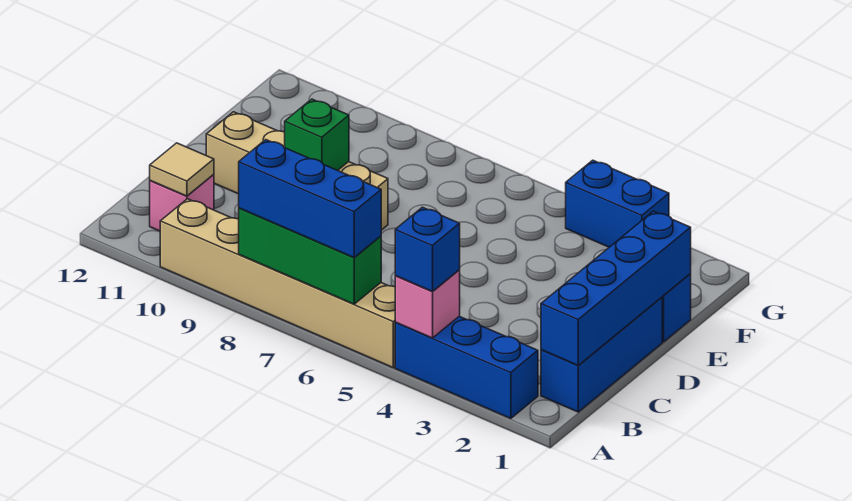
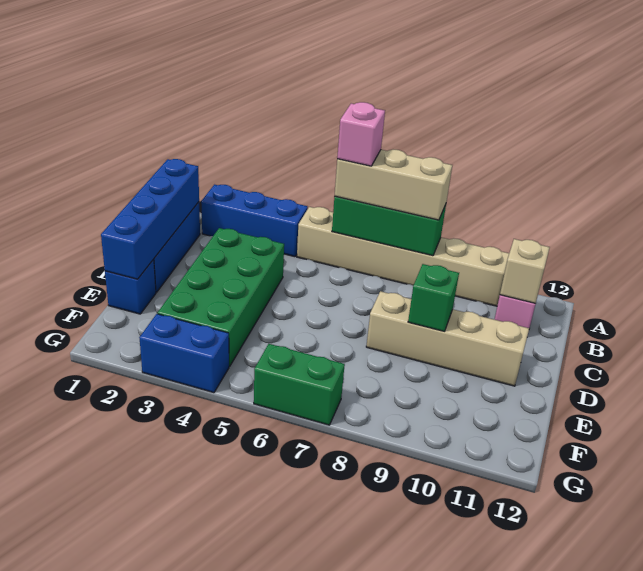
pink brick A4 level 2 -> pink brick A6 level 4
blue brick A4 level 3 -> none
blue brick A6:A8 level 3 -> tan brick A6:A8 level 3
tan tile B11 level 2 -> tan brick B11 level 2
none -> green brick C3:F4 level 1
none -> green brick G6:G7 level 1

